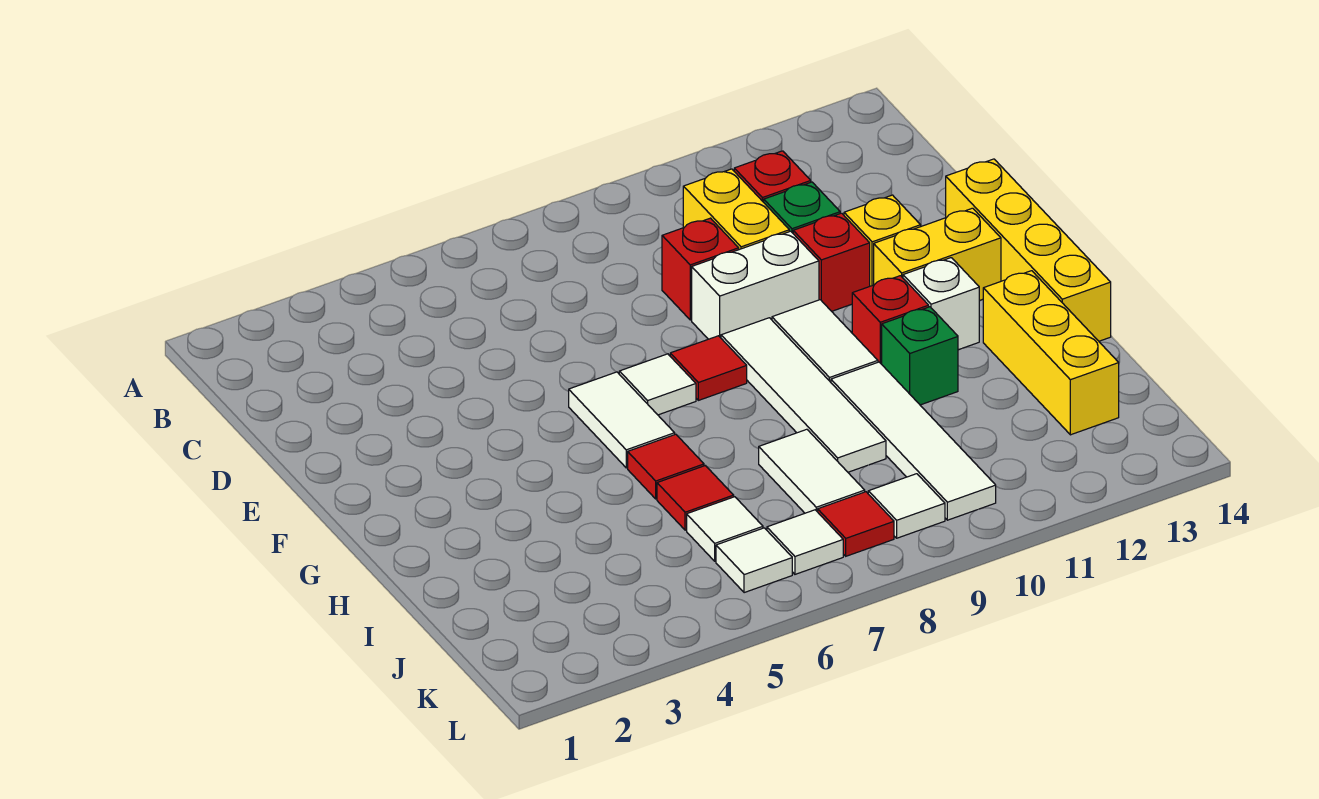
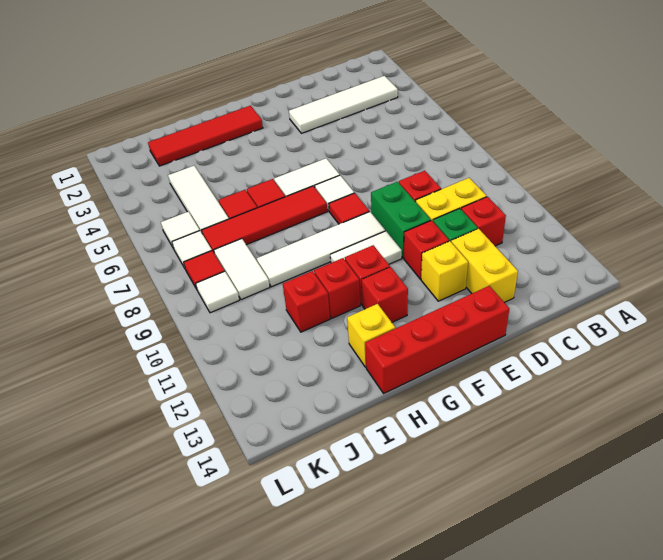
white brick E9:E10 level 1 -> green brick E9:E10 level 1
yellow brick E14:H14 level 1 -> red brick E14:H14 level 1
yellow brick F12:F13 level 1 -> yellow brick D12:D13 level 1
none -> red tile G2:J2 level 1
none -> red tile G7:J7 level 1
white brick G12 level 1 -> red brick G12 level 1
white tile H10:K10 level 1 -> white tile B3:E3 level 1
green brick H11 level 1 -> red brick H11 level 1
yellow brick H13:J13 level 1 -> yellow brick H13 level 1
white tile I8:J8 level 1 -> white tile J8:J9 level 1
none -> red brick I11 level 1
white tile J6 level 1 -> white tile J4:J6 level 1

